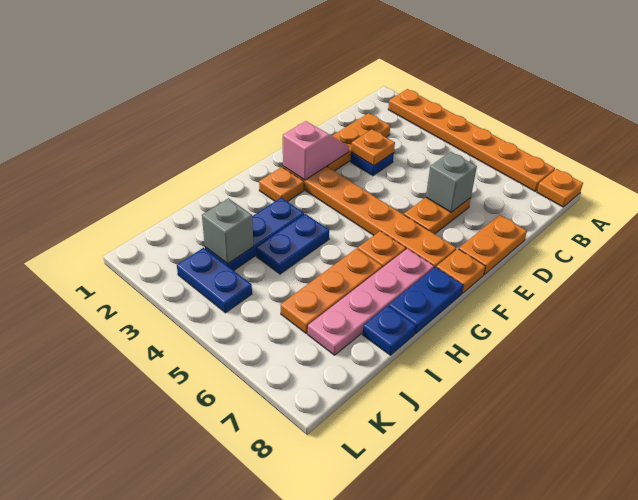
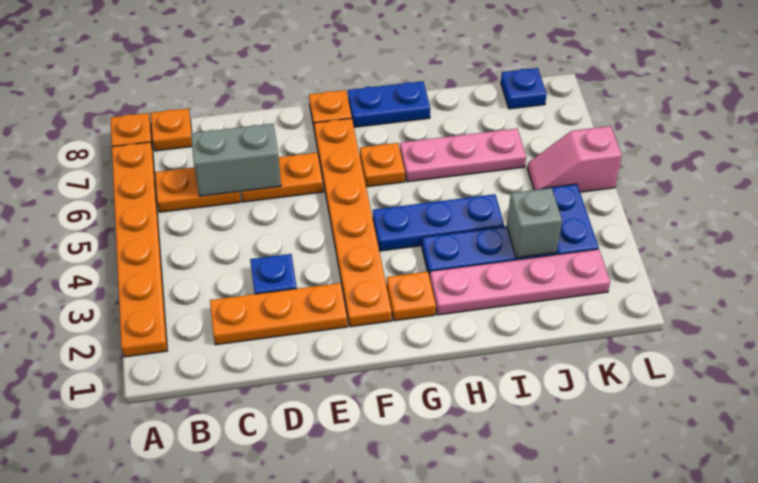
orange plate D3 level 2 -> orange plate B8 level 1
grey brick D6 level 2 -> grey brick C6:D6 level 2
orange plate D8:E8 level 1 -> orange plate B6:C6 level 1
pink slope E2:F2 level 2 top F -> pink slope K5:L5 level 1 top L
pink plate G7:J7 level 1 -> pink plate H2:K2 level 1
blue plate H4:I4 level 1 -> blue plate G4:I4 level 1
orange plate H6:J6 level 1 -> pink plate H6:J6 level 1
blue plate I8 level 1 -> blue plate K8 level 1

